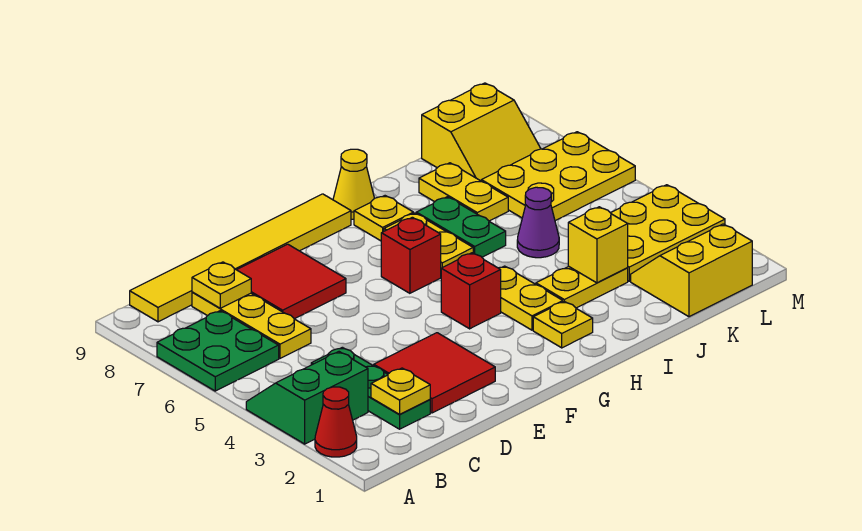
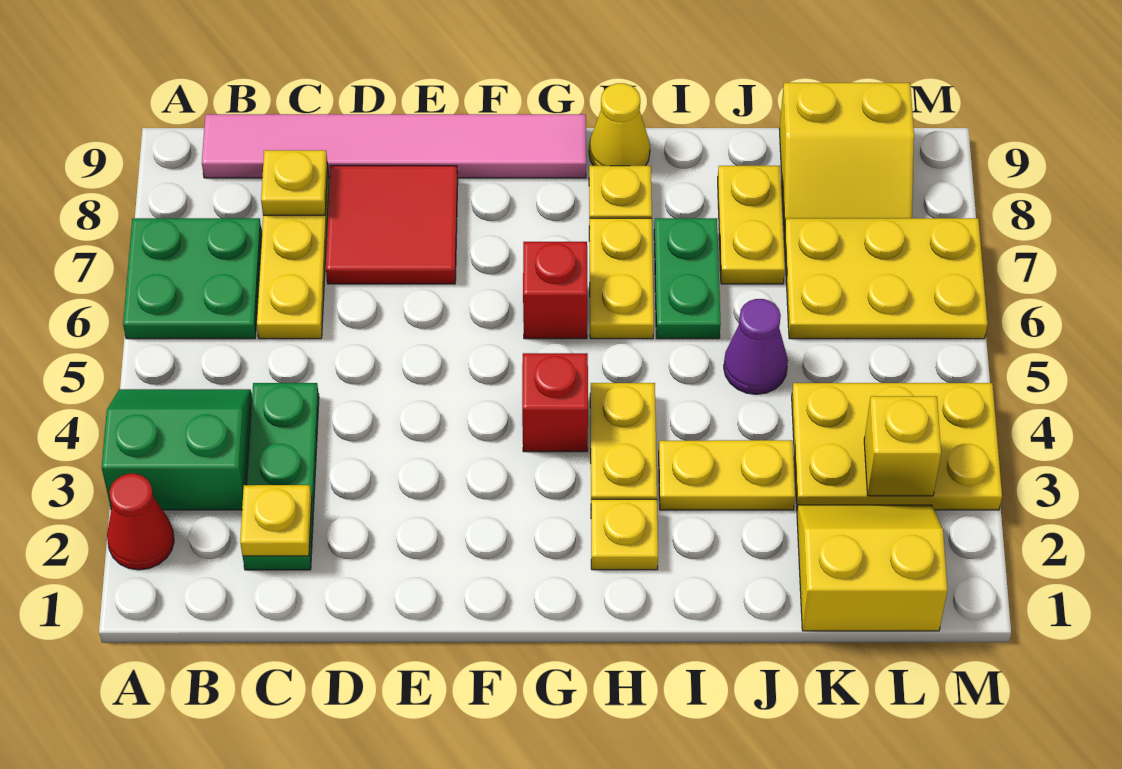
yellow tile B9:G9 level 1 -> pink tile B9:G9 level 1
red tile D2:E3 level 1 -> none
yellow brick J3 level 2 -> yellow brick L3 level 2

